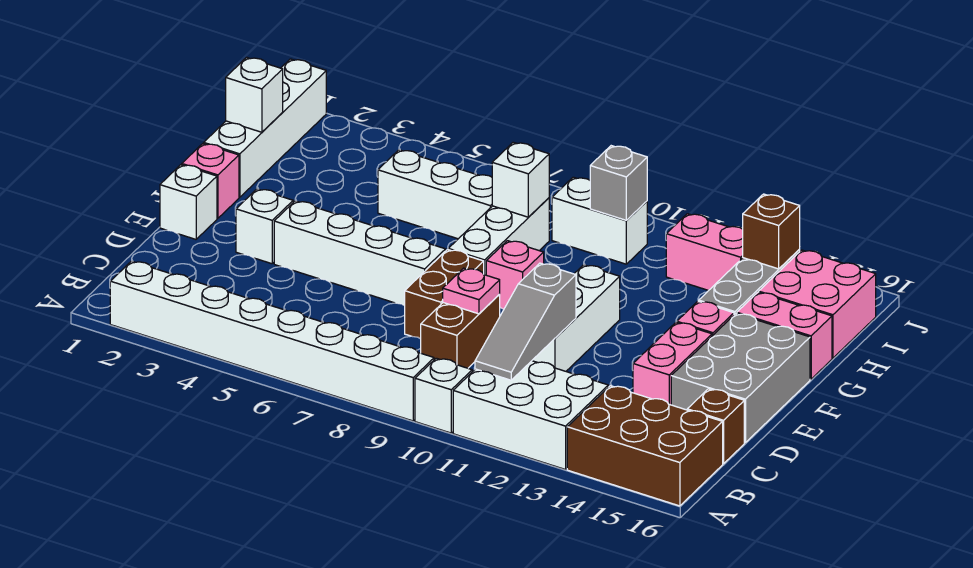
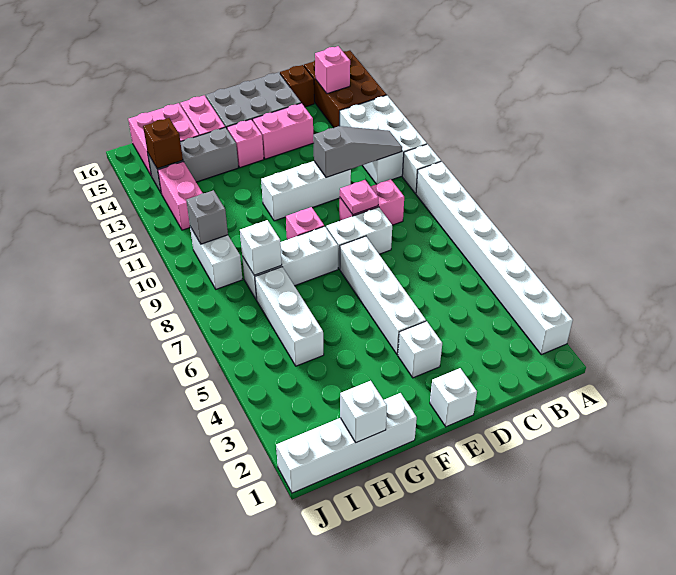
brown brick C9:D9 level 1 -> pink brick C9:D9 level 1
brown brick D8:E8 level 1 -> white brick D8:E8 level 1
pink brick F1 level 1 -> pink brick B15 level 2

